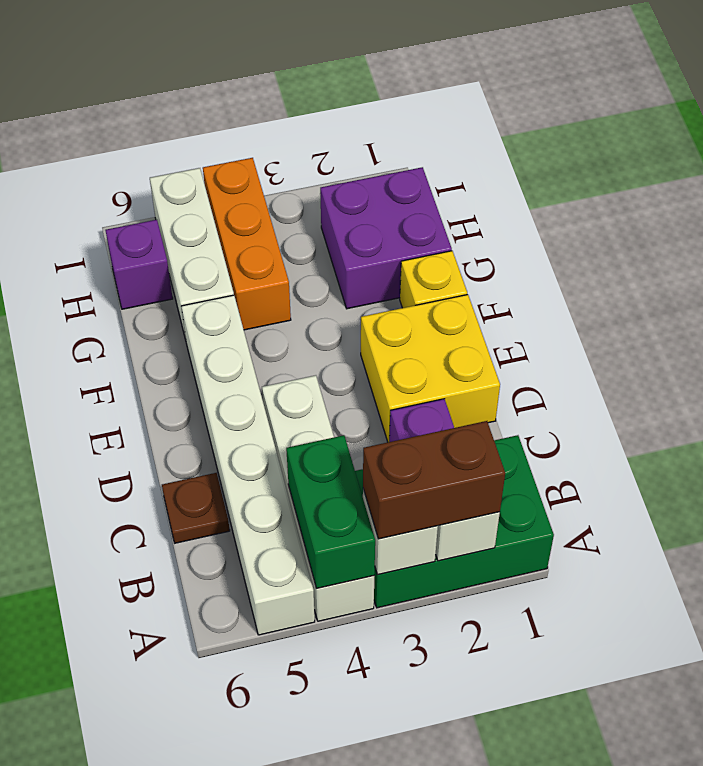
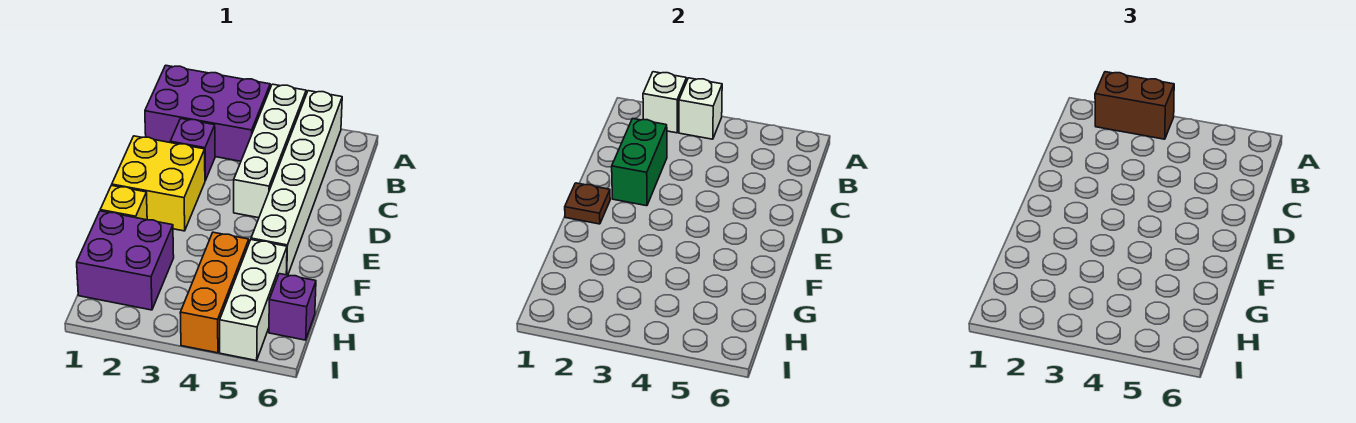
green brick A1:B3 level 1 -> purple brick A1:B3 level 1
green brick A4:B4 level 2 -> green brick C2:D2 level 2
brown plate C6 level 1 -> brown plate E1 level 2

